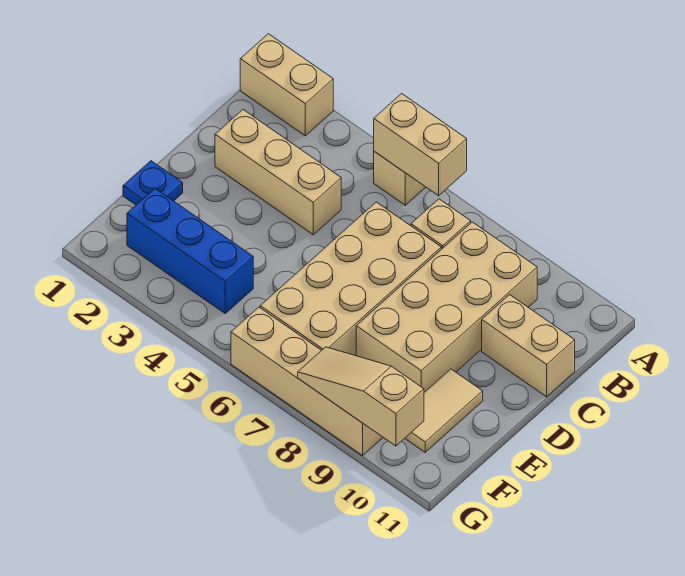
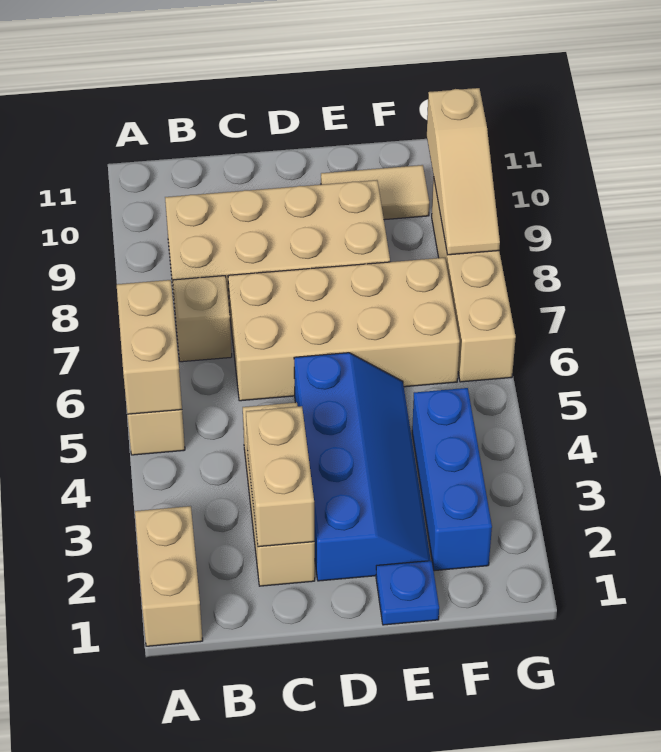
tan brick C10:C11 level 1 -> tan brick C2:C3 level 2
none -> blue slope D2:E5 level 1 top D

